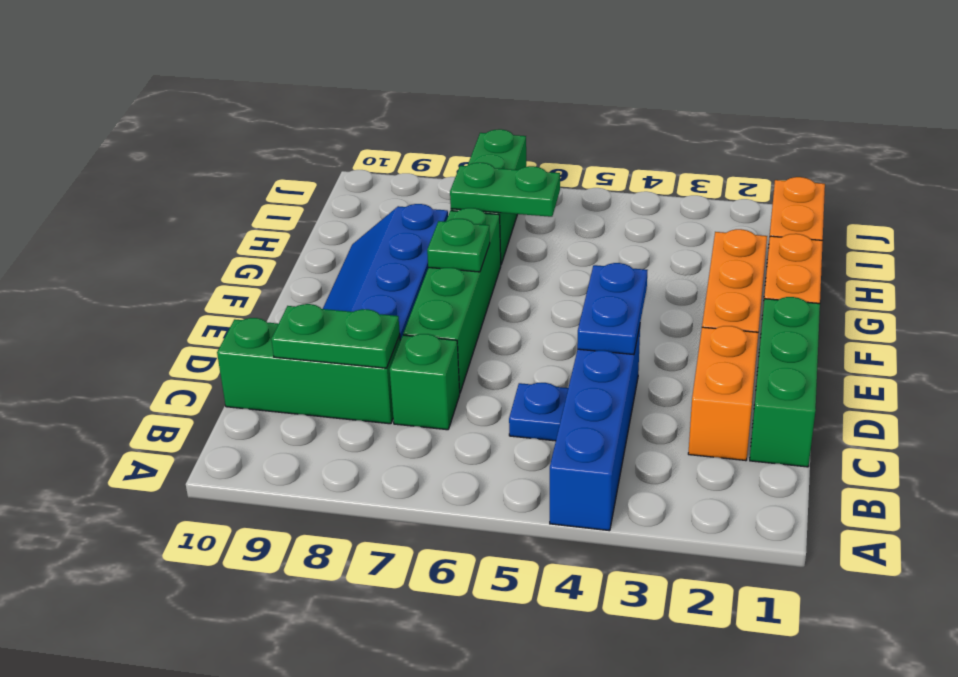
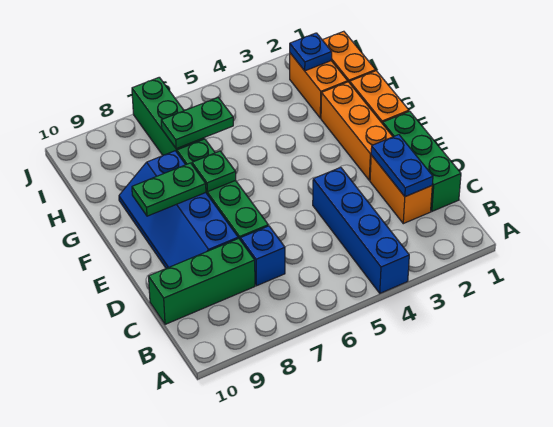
blue plate C5 level 1 -> blue plate I2 level 2
green brick C7 level 1 -> blue brick C7 level 1
green plate C8:C9 level 2 -> green plate F8:F9 level 2
blue plate D4:E4 level 2 -> blue plate C2:D2 level 2
none -> orange brick H2:I2 level 1

